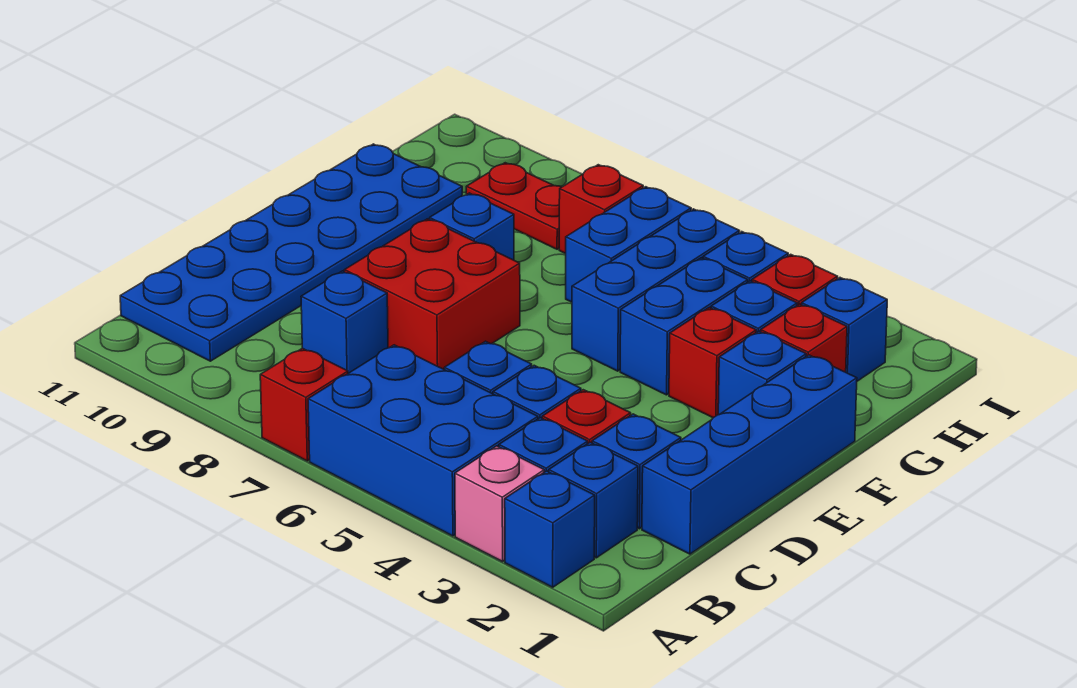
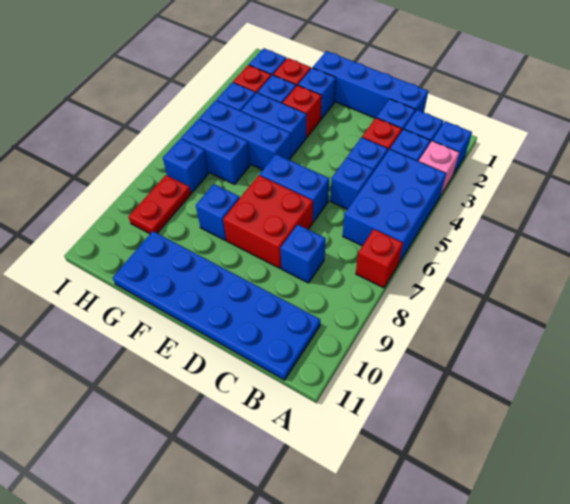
none -> blue brick D6:E6 level 1
red brick H7 level 1 -> blue brick H7 level 1

